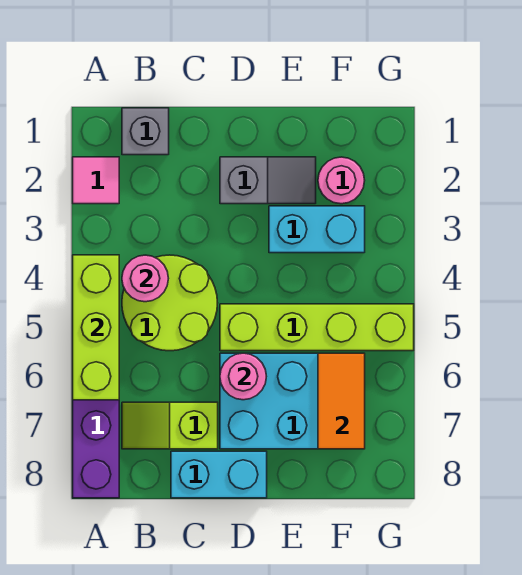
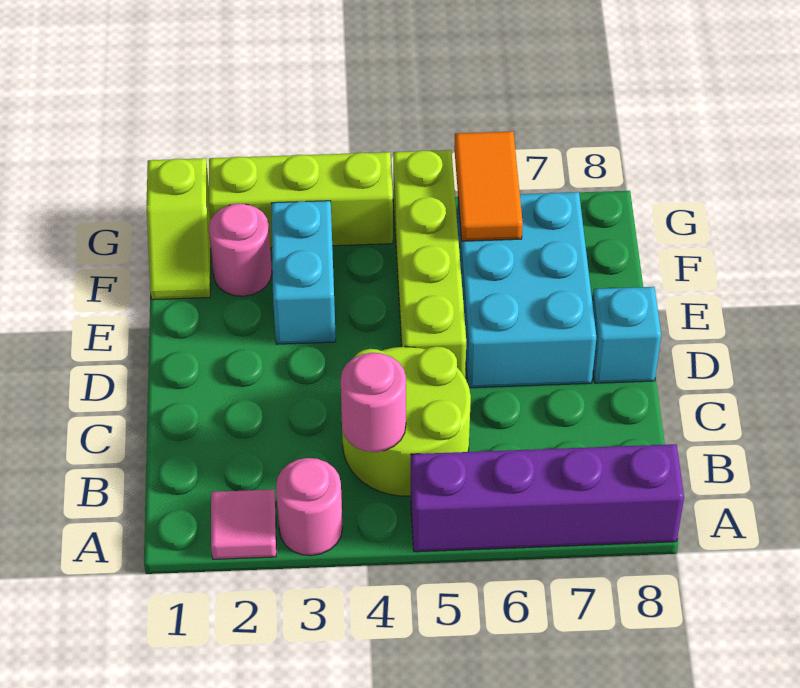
lime brick A4:A6 level 2 -> lime brick G2:G4 level 1
grey brick B1 level 1 -> none
lime slope B7:C7 level 1 top C -> lime slope F1:G1 level 1 top G
cyan brick C8:D8 level 1 -> cyan brick D8 level 1
grey slope D2:E2 level 1 top D -> none
pink round brick D6 level 2 -> pink round brick A3 level 1
orange tile F6:F7 level 2 -> orange tile F6:G6 level 2

